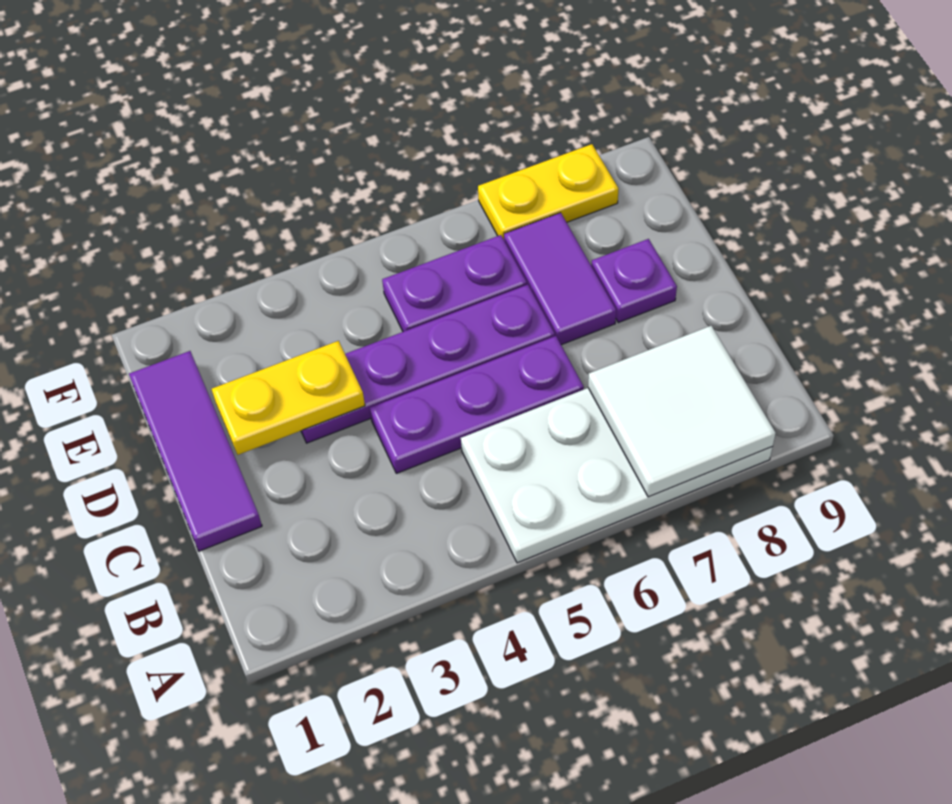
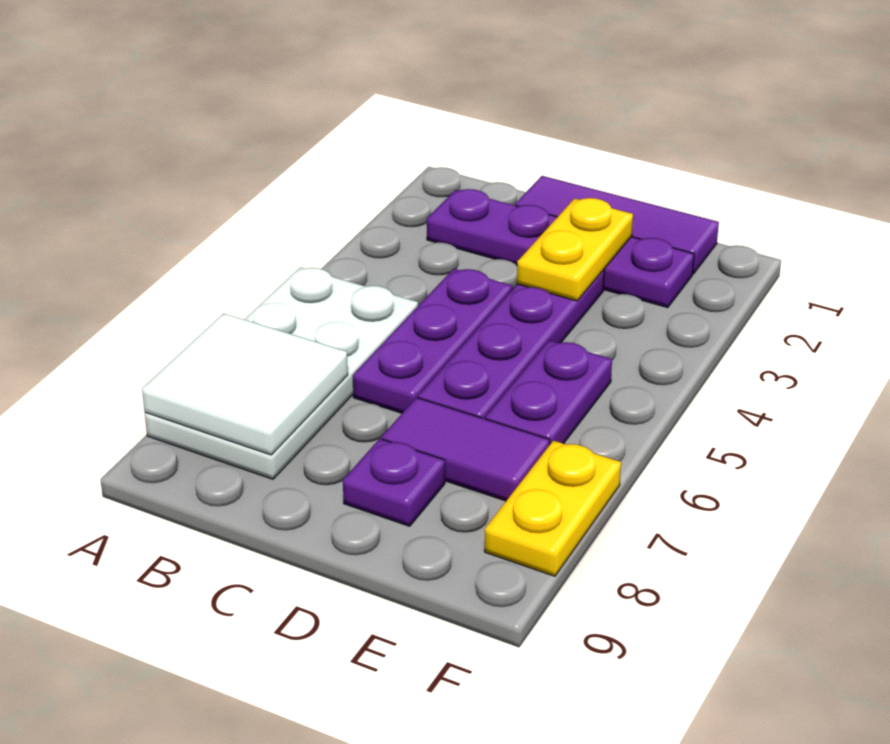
none -> purple plate B2:E2 level 1

